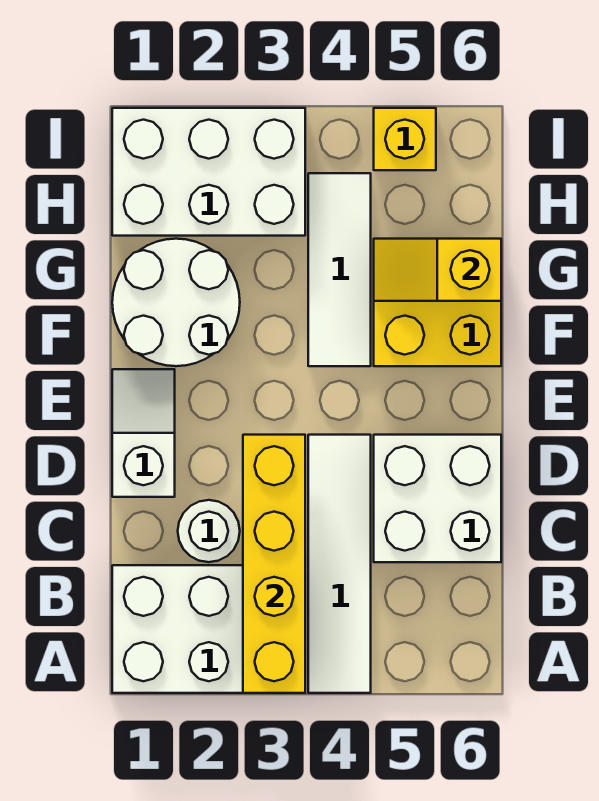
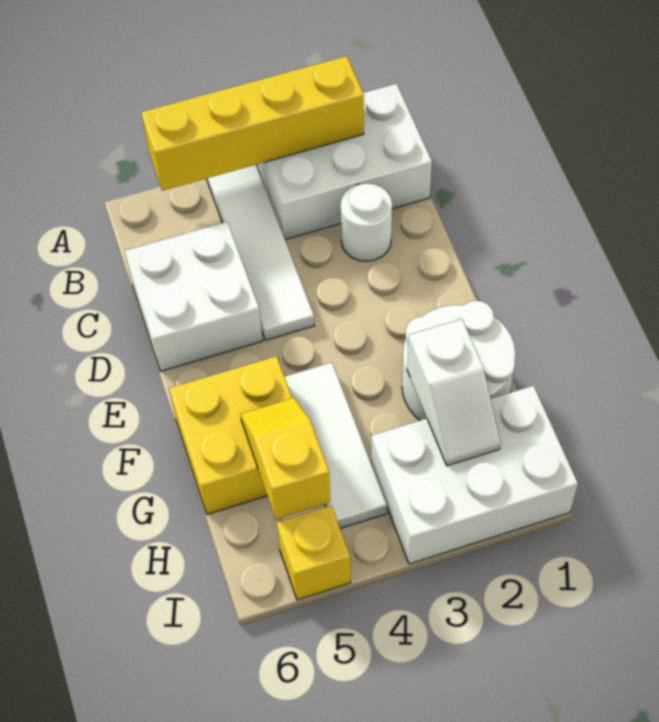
yellow brick A3:D3 level 2 -> yellow brick A2:A5 level 2
white slope D1:E1 level 1 top D -> white slope G2:H2 level 2 top G
yellow slope G5:G6 level 2 top 6 -> yellow slope G5:H5 level 2 top H

